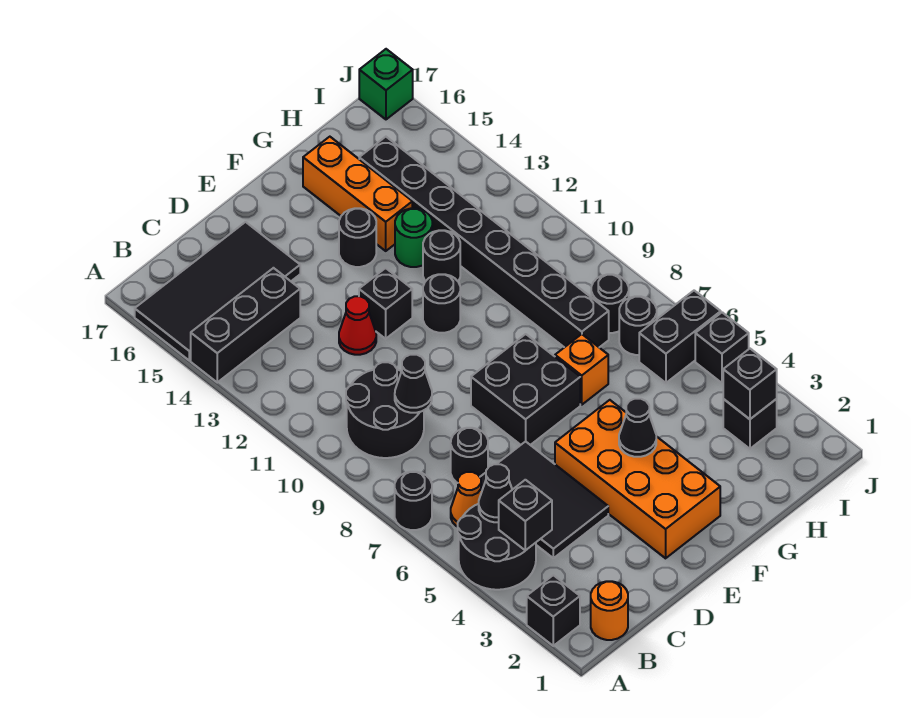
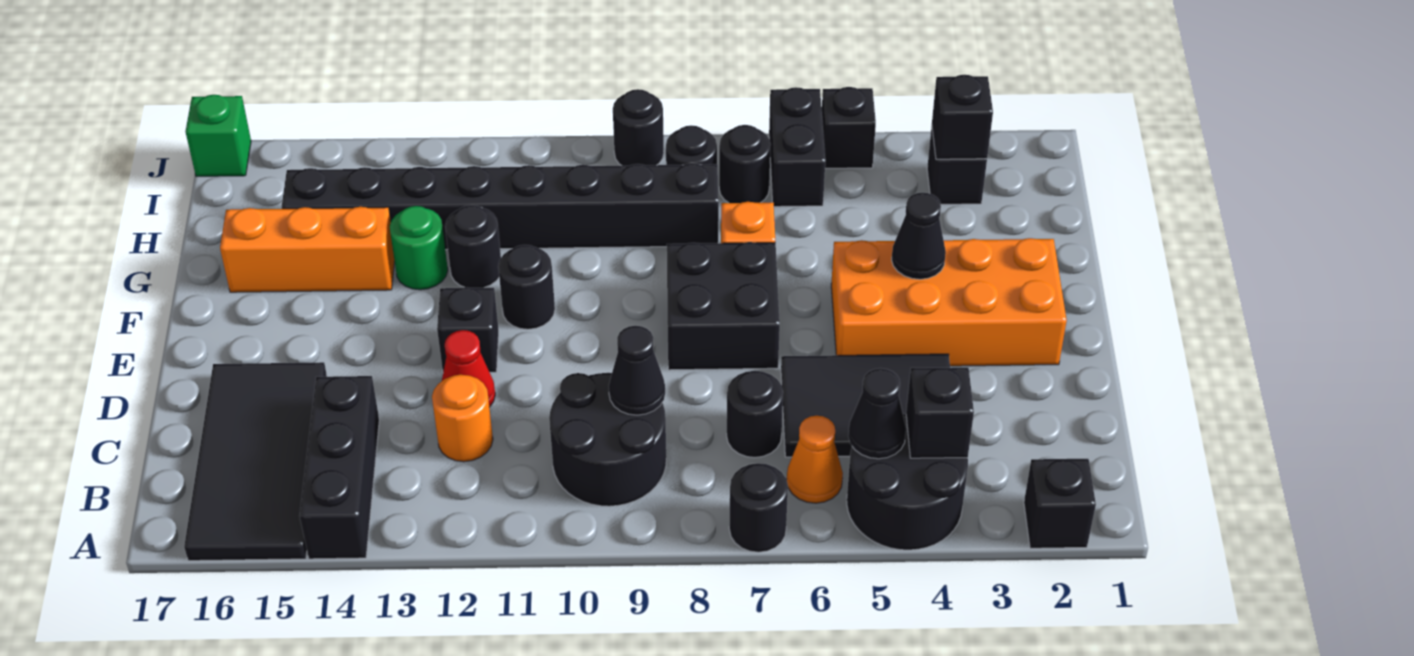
orange round brick B1 level 1 -> orange round brick C12 level 1
black round brick F14 level 1 -> black round brick J9 level 1

